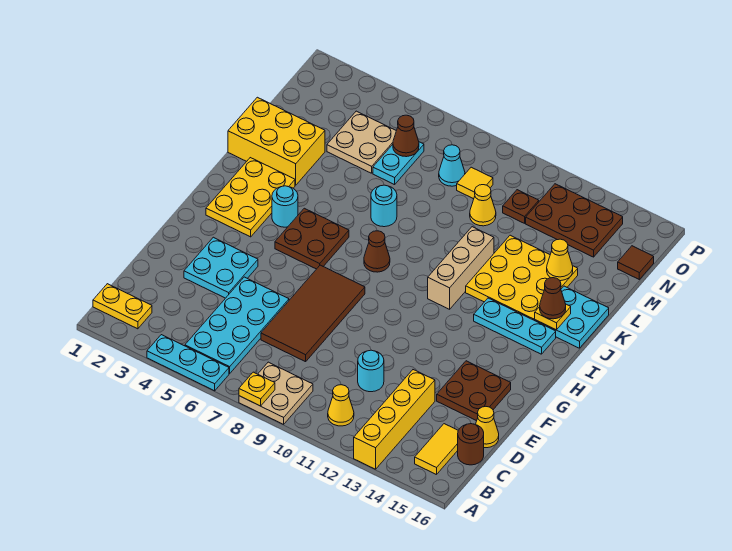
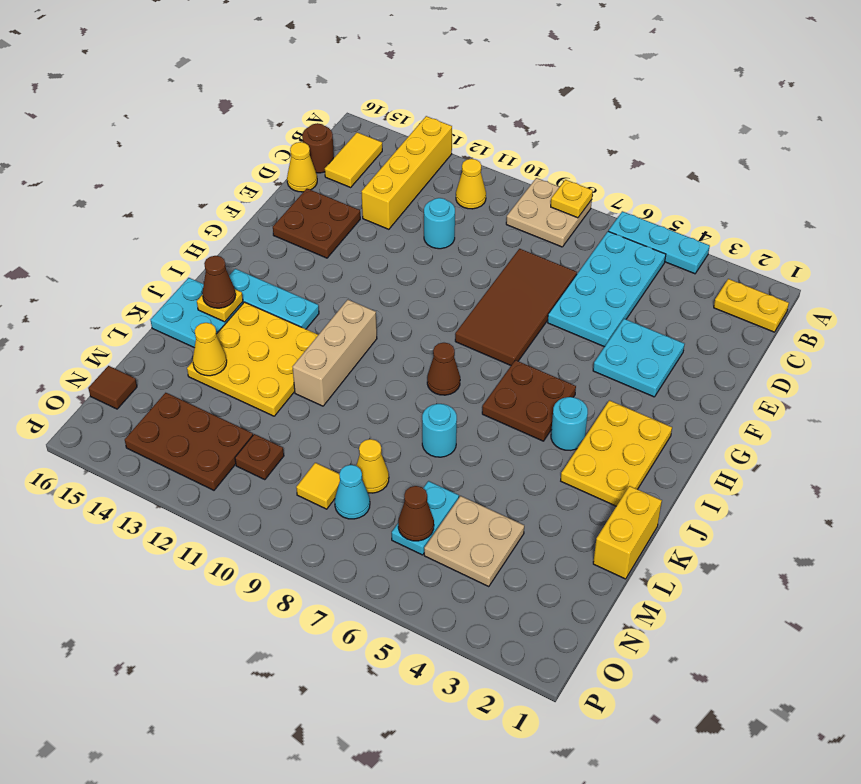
yellow brick K1:L3 level 1 -> yellow brick K1:L1 level 1
yellow cone M10 level 1 -> yellow cone M8 level 1

